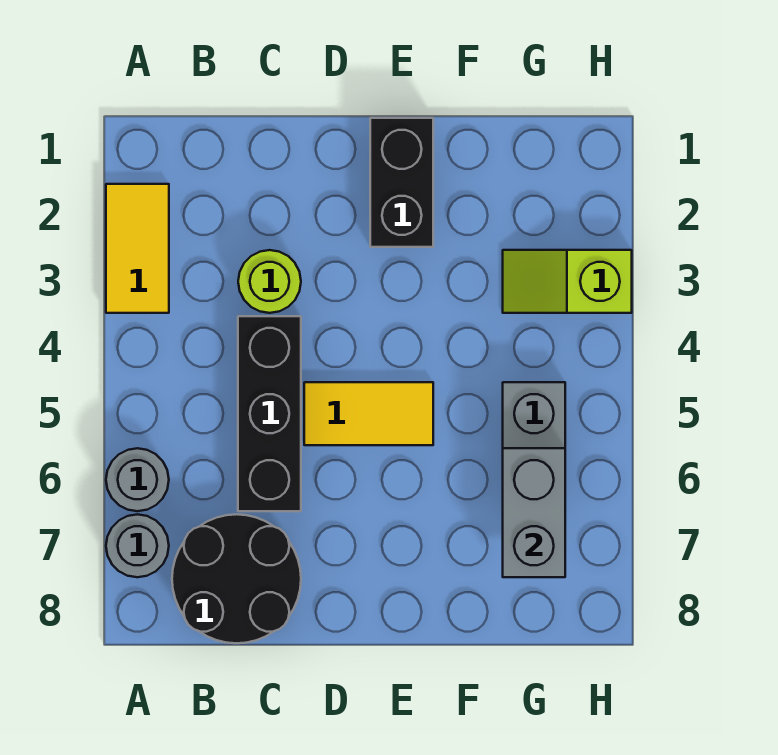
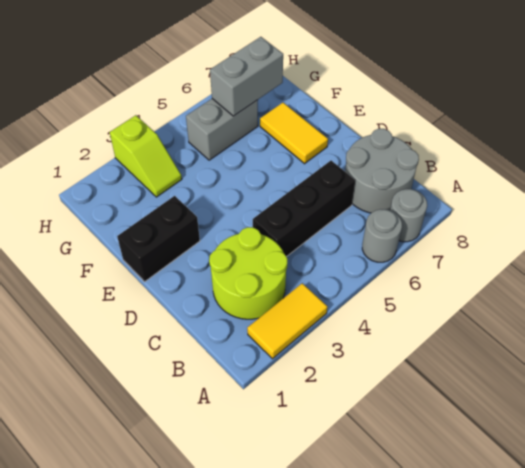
black round brick B7:C8 level 1 -> grey round brick B7:C8 level 1
lime round brick C3 level 1 -> lime round brick B2:C3 level 1
yellow tile D5:E5 level 1 -> yellow tile E7:F7 level 1

